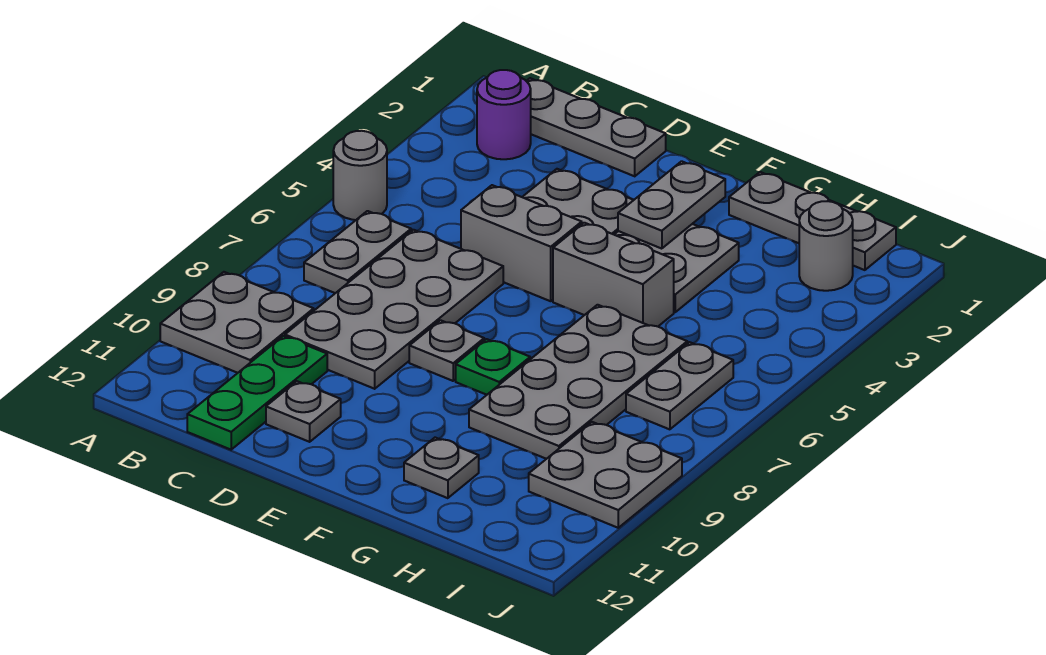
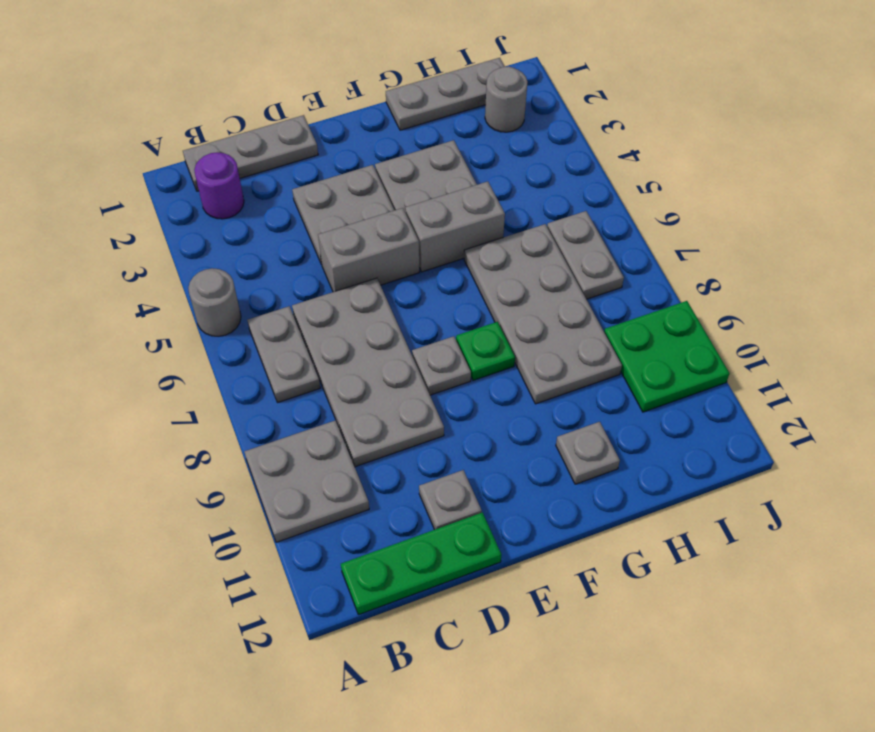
green plate C10:C12 level 1 -> green plate B12:D12 level 1
grey plate F2:F3 level 2 -> none
grey plate I9:J10 level 1 -> green plate I9:J10 level 1

